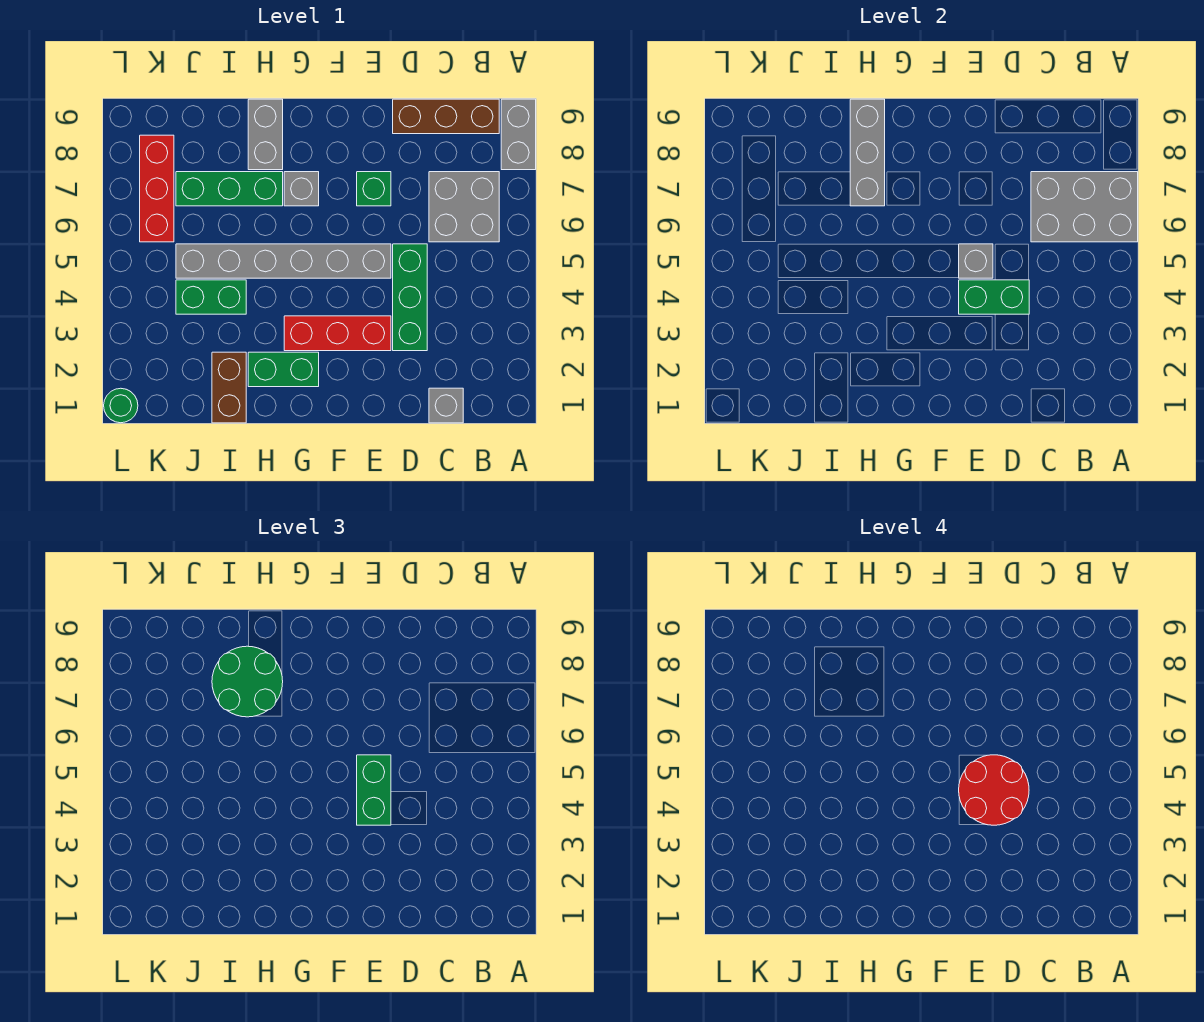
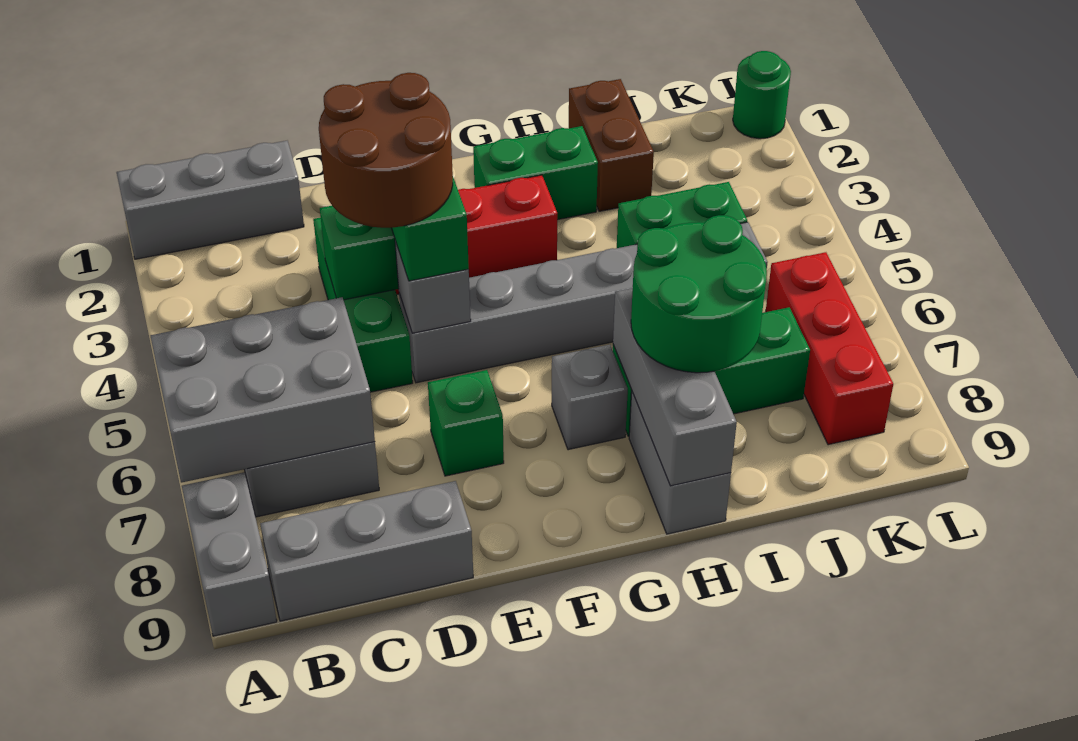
brown brick B9:D9 level 1 -> grey brick B9:D9 level 1
grey brick C1 level 1 -> grey brick A1:C1 level 1
red round brick D4:E5 level 4 -> brown round brick D4:E5 level 4

